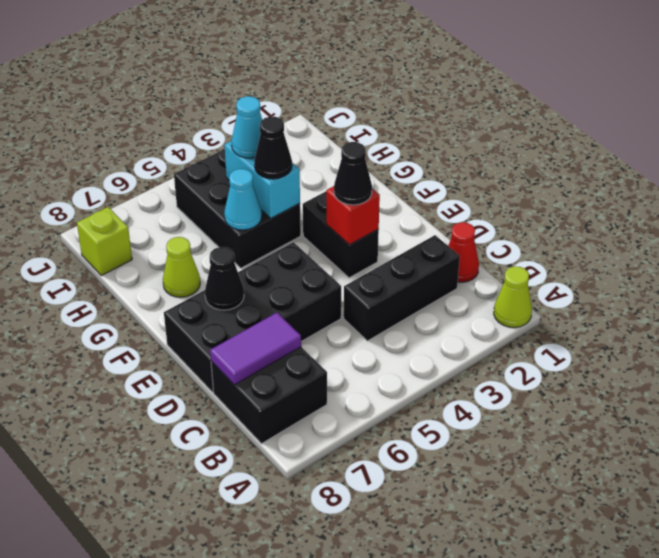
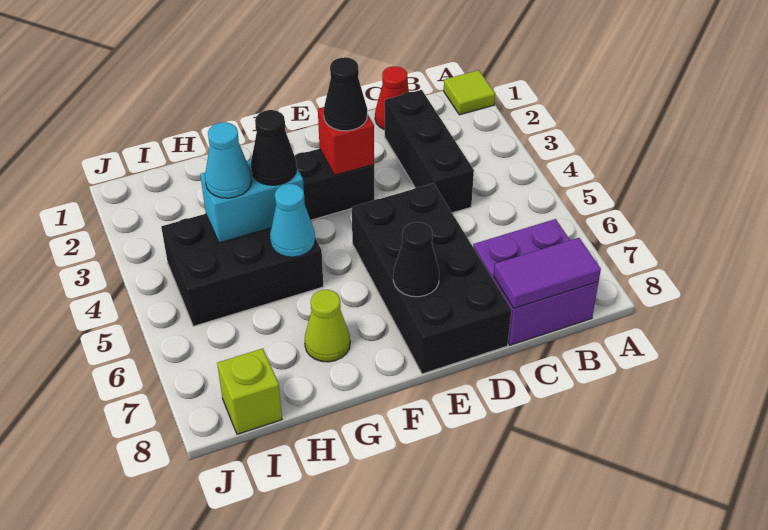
lime cone A1 level 1 -> lime tile A1 level 1
black brick B7:C8 level 1 -> purple brick B7:C8 level 1
purple tile C7:C8 level 2 -> purple tile B8:C8 level 2

